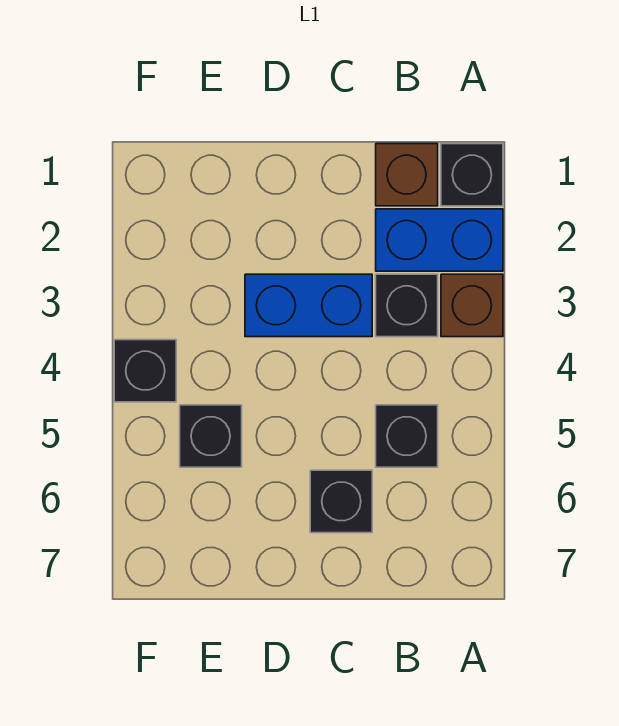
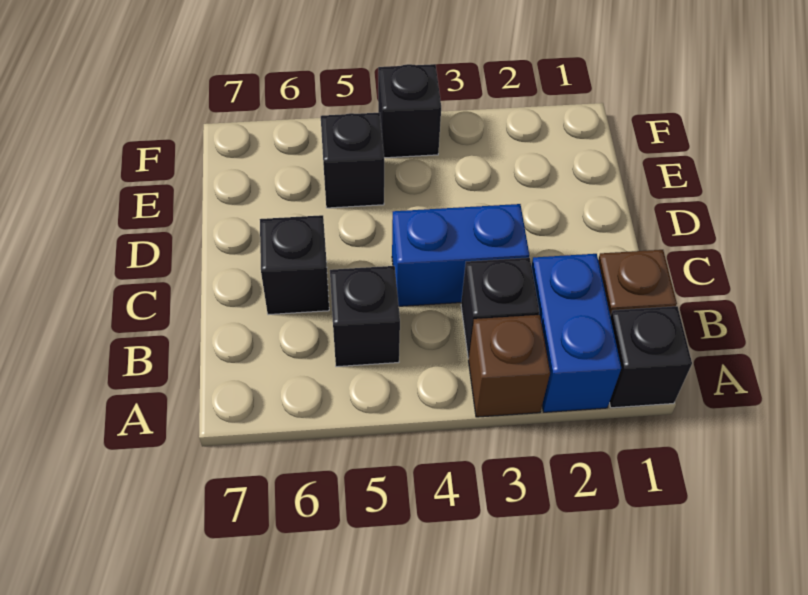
blue brick C3:D3 level 1 -> blue brick C3:C4 level 1

